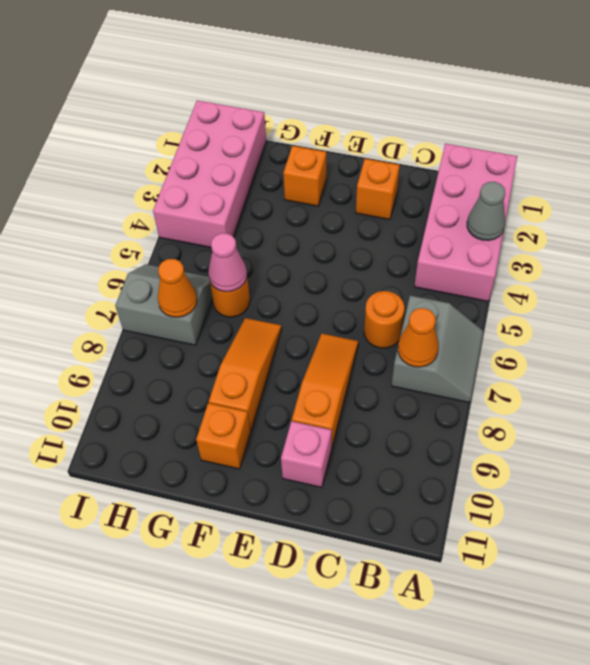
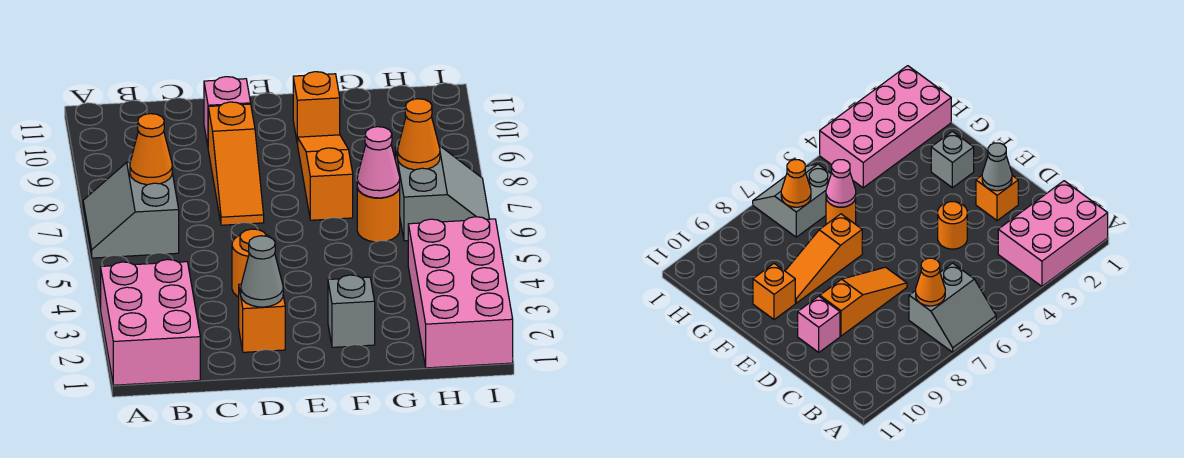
pink brick A1:B4 level 1 -> pink brick A1:B3 level 1
grey cone A3 level 2 -> grey cone D2 level 2
orange round brick C6 level 1 -> orange round brick D4 level 1
orange brick F2 level 1 -> grey brick F2 level 1
orange slope F7:F9 level 1 top 9 -> orange slope F7:F9 level 1 top 7
grey slope H6:I7 level 1 top 7 -> grey slope H6:I7 level 1 top H

